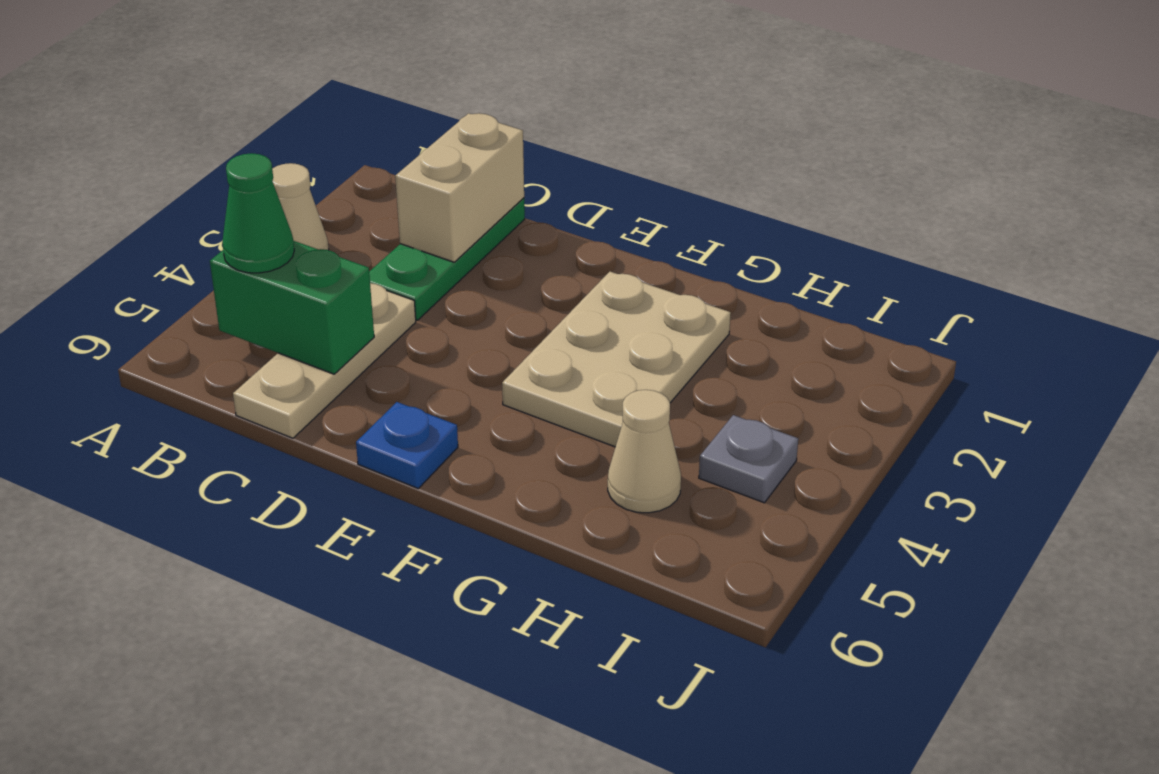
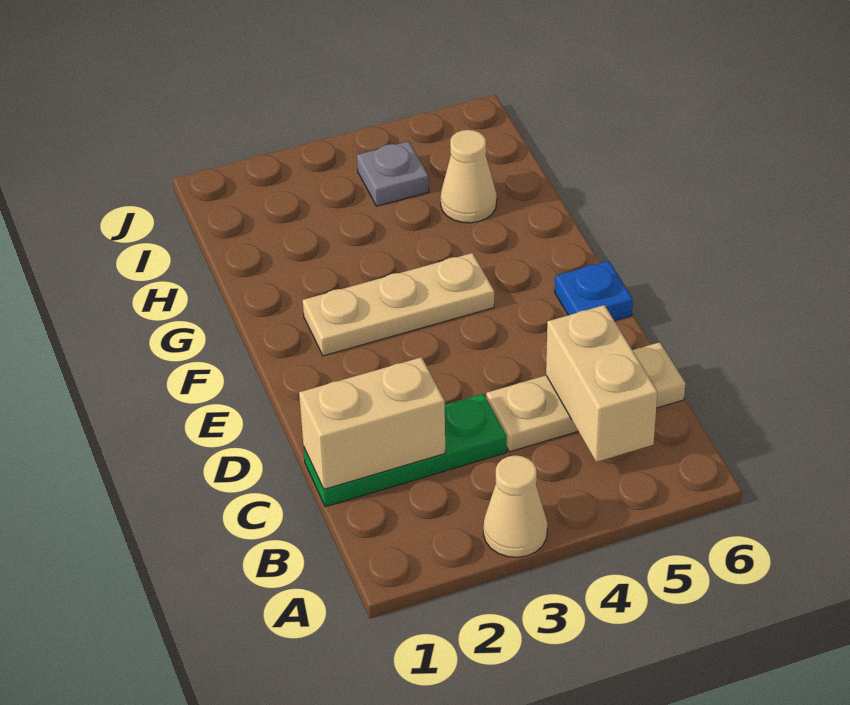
green brick B5:C5 level 2 -> tan brick B5:C5 level 2
green cone B5 level 3 -> none
tan plate F2:G4 level 1 -> tan plate F2:F4 level 1

